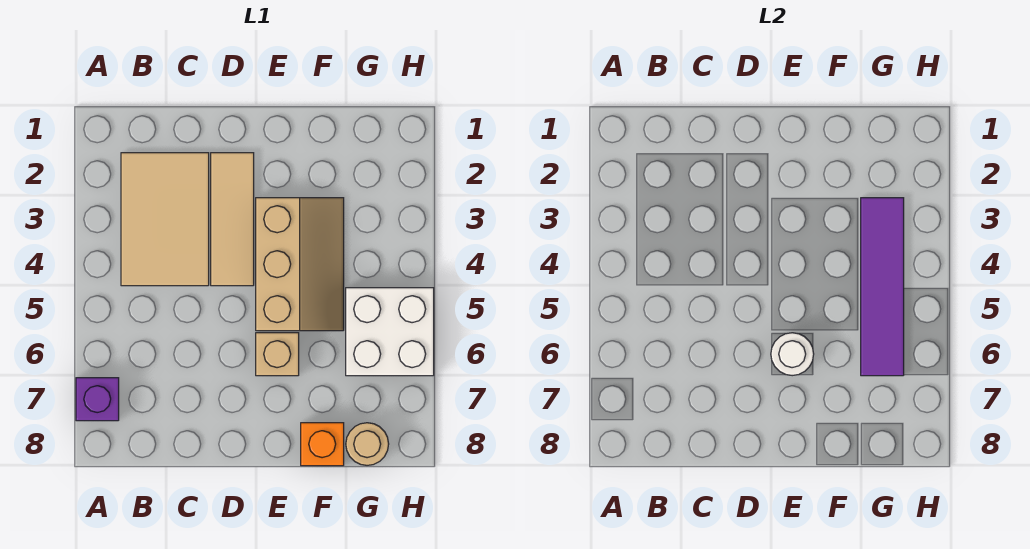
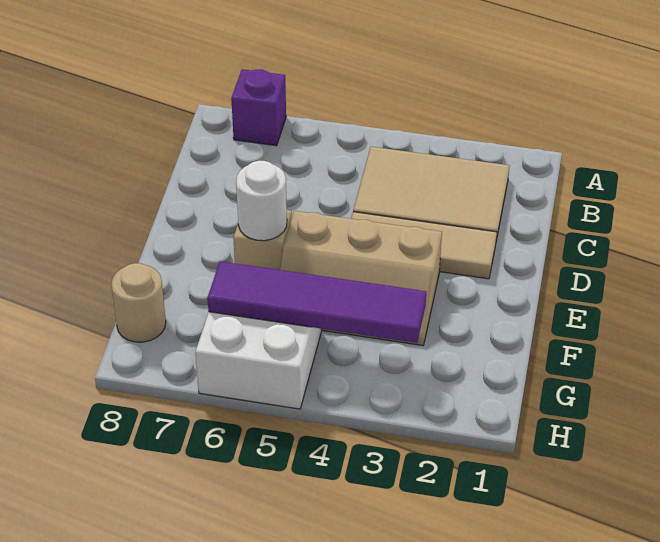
orange brick F8 level 1 -> none

